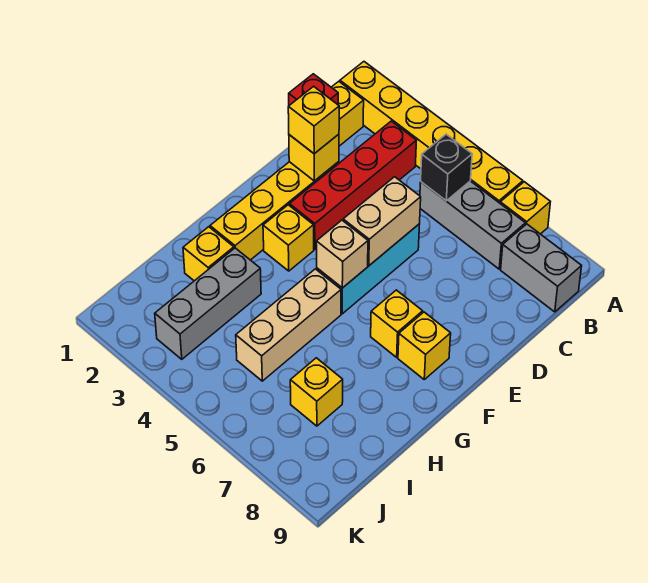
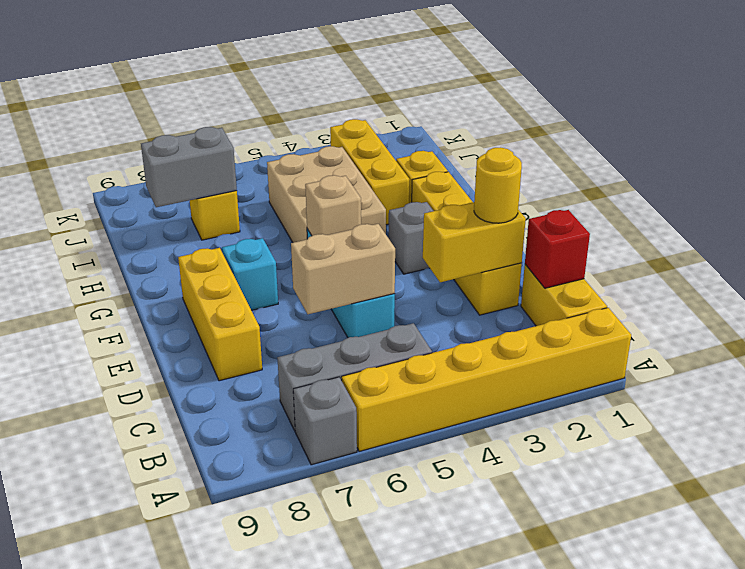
yellow brick A7 level 1 -> grey brick A7 level 1
red brick B3:E3 level 1 -> none
black brick B5 level 2 -> none
grey brick B8:B9 level 1 -> grey brick I7:I8 level 2
yellow brick D2 level 2 -> yellow brick D2:D3 level 2
yellow brick D2 level 3 -> yellow round brick D2 level 3
tan brick D5:E5 level 2 -> tan brick D5:D6 level 2
yellow brick F3 level 1 -> grey brick F3 level 1
yellow brick F7 level 1 -> cyan brick F7 level 1
yellow brick F8 level 1 -> yellow brick D8:F8 level 1
tan brick G5:I5 level 1 -> tan brick G4:I5 level 1
grey brick H3:J3 level 1 -> yellow brick H3:J3 level 1

